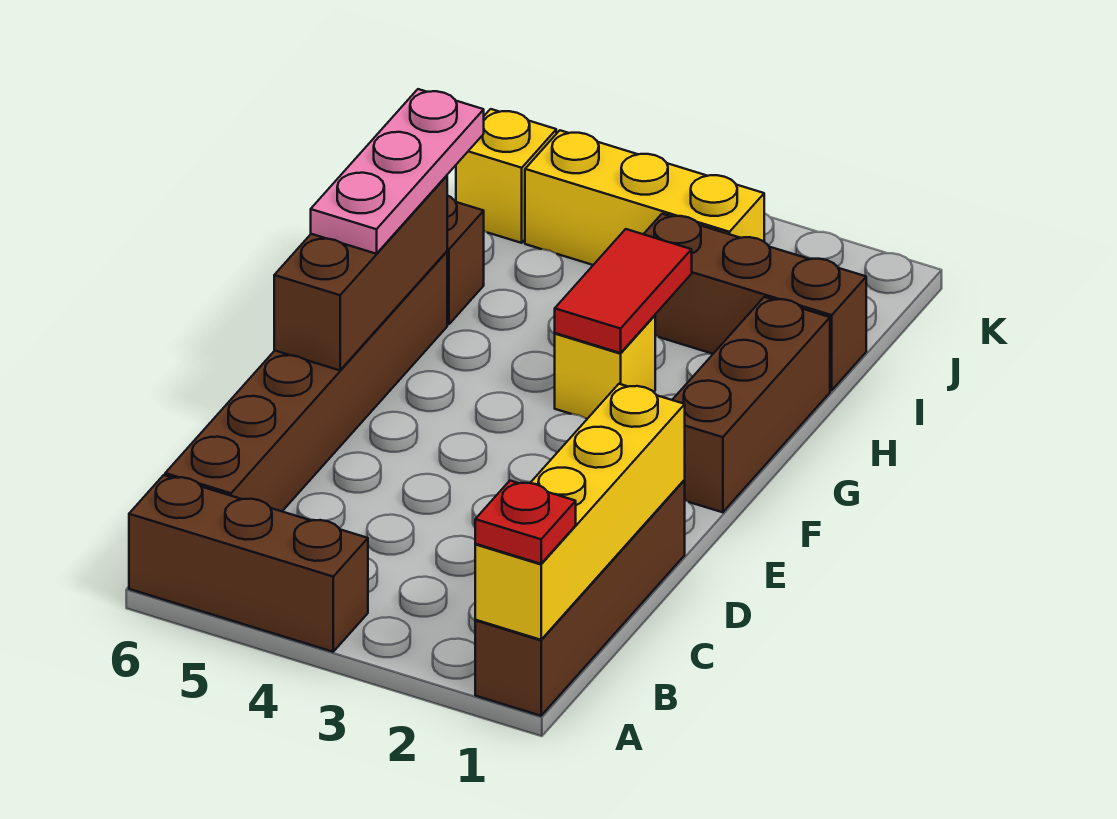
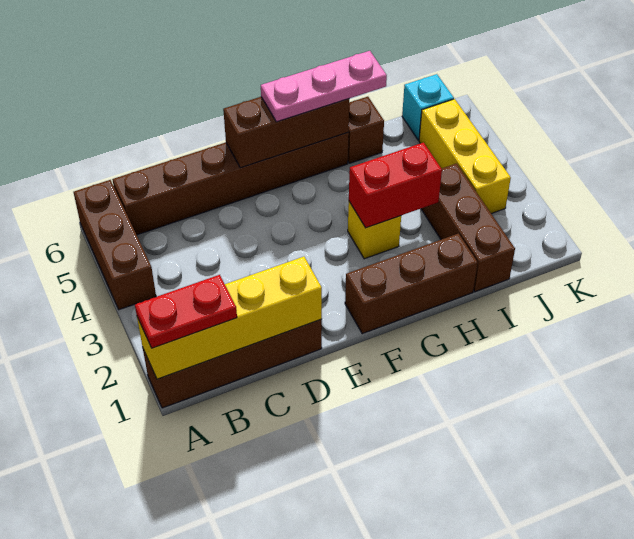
red plate A1 level 3 -> red plate A1:B1 level 3
red tile G3:H3 level 2 -> red brick G3:H3 level 2
yellow brick J6 level 1 -> cyan brick J6 level 1

